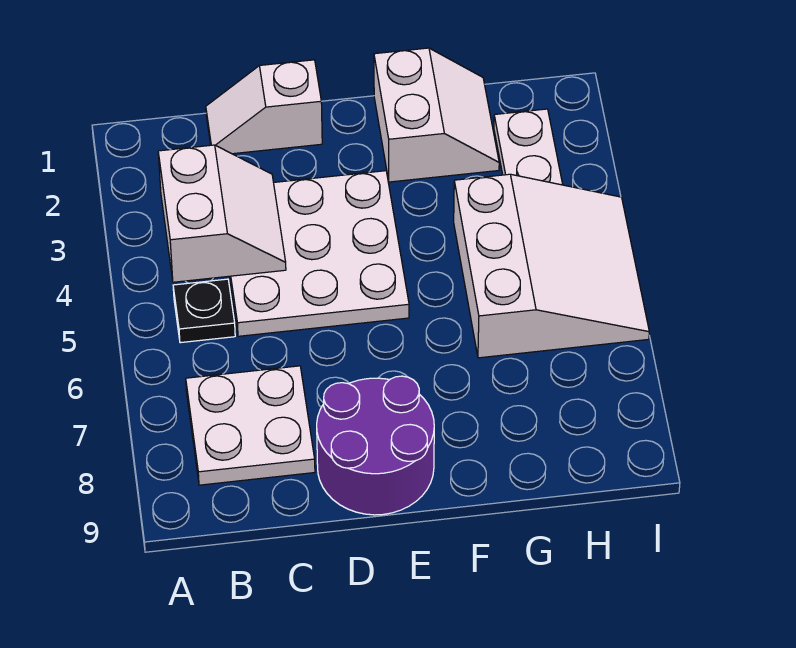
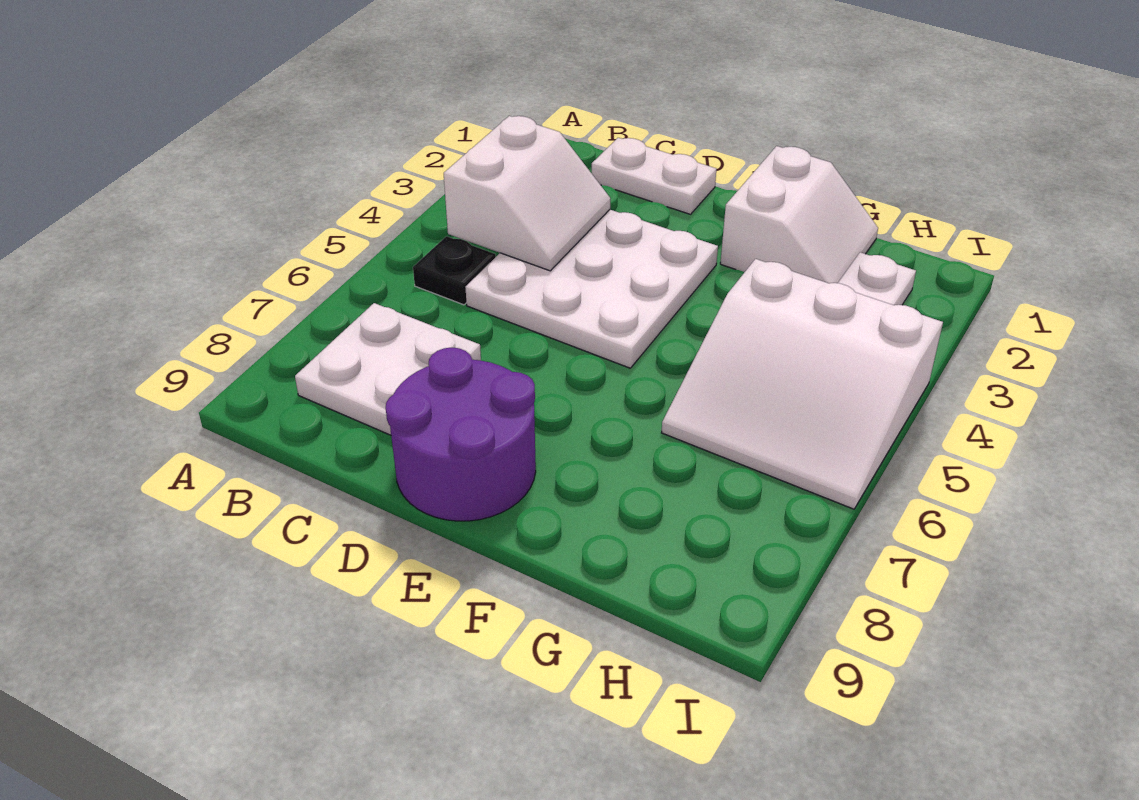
white slope C1:D1 level 1 top D -> white plate C1:D1 level 1
white slope G4:I6 level 1 top G -> white slope G4:I6 level 1 top 4

